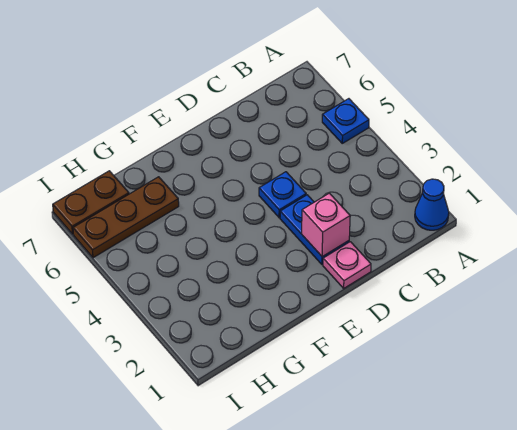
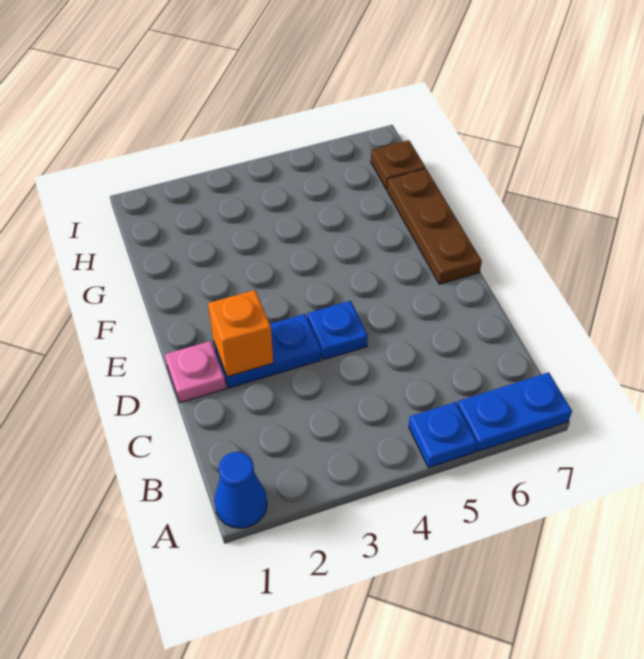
none -> blue plate A6:A7 level 1
pink brick D2 level 2 -> orange brick D2 level 2
brown plate G6:I6 level 1 -> brown plate E7:G7 level 1
brown plate H7:I7 level 1 -> brown plate H7 level 1

